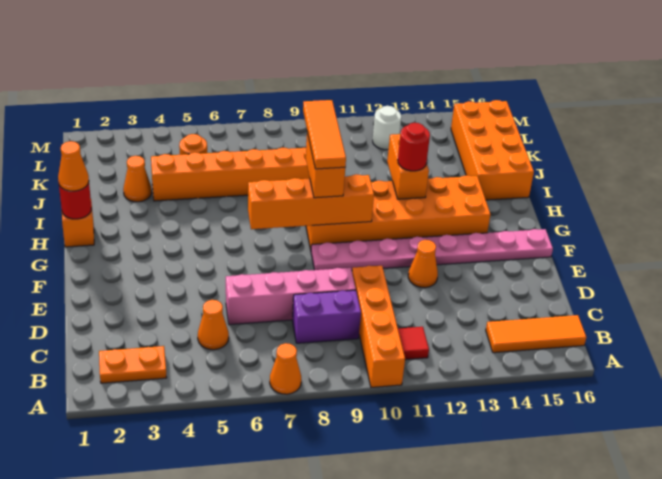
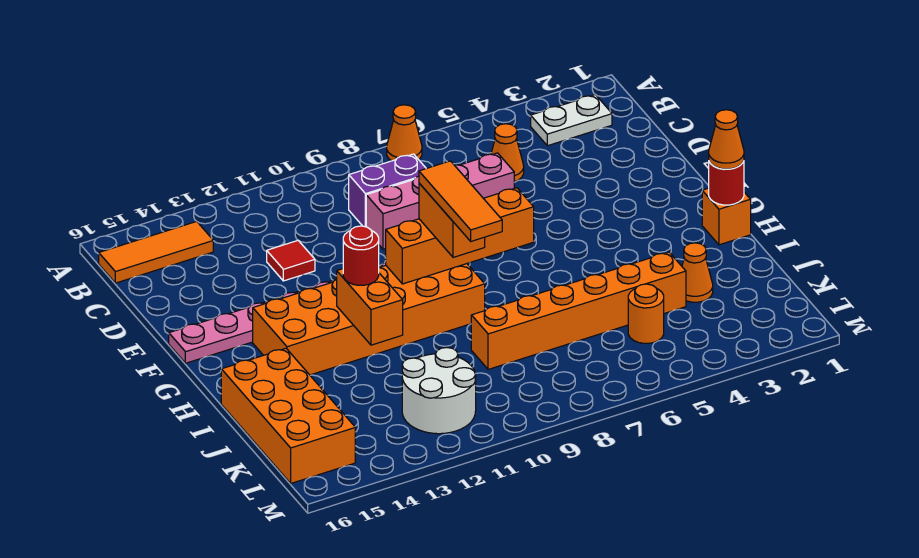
orange brick A10:D10 level 1 -> none
orange plate B2:B3 level 1 -> white plate B2:B3 level 1
red tile B11 level 1 -> red tile D12 level 1
orange cone E12 level 1 -> none
white round brick L12 level 1 -> white round brick K11:L12 level 1

